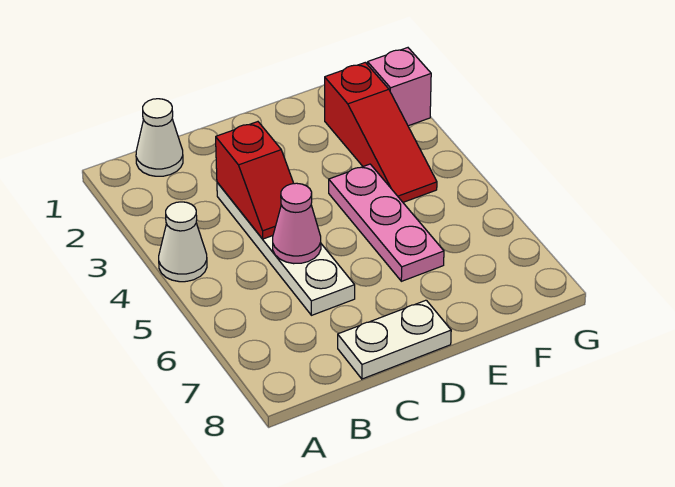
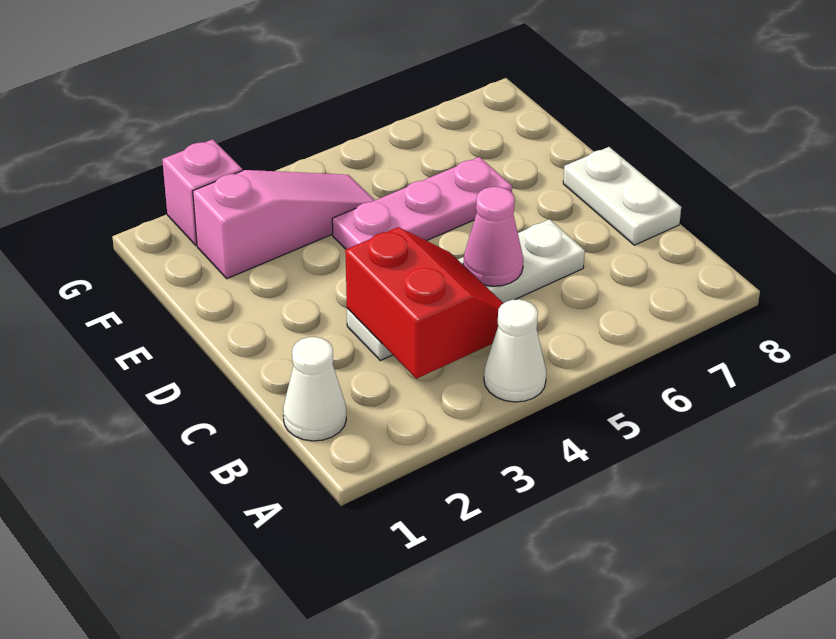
red slope C3:C4 level 2 top 3 -> red slope B3:C4 level 2 top 3
red slope F2:F4 level 1 top 2 -> pink slope F2:F4 level 1 top 2

